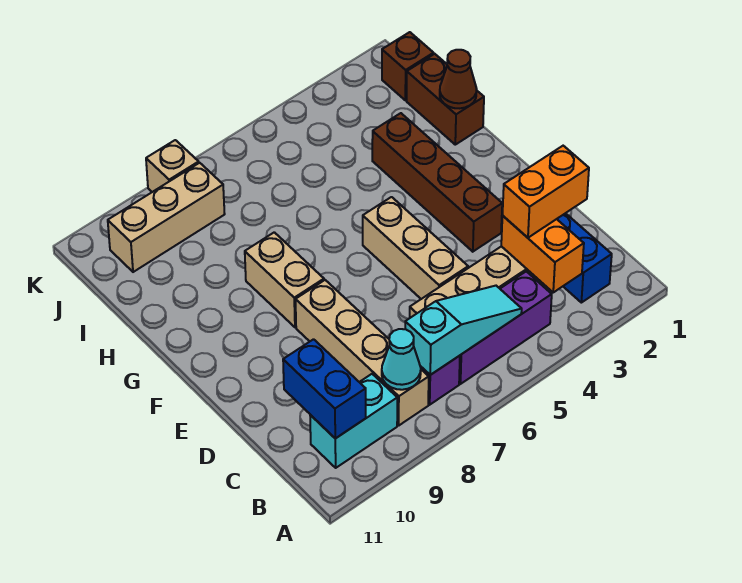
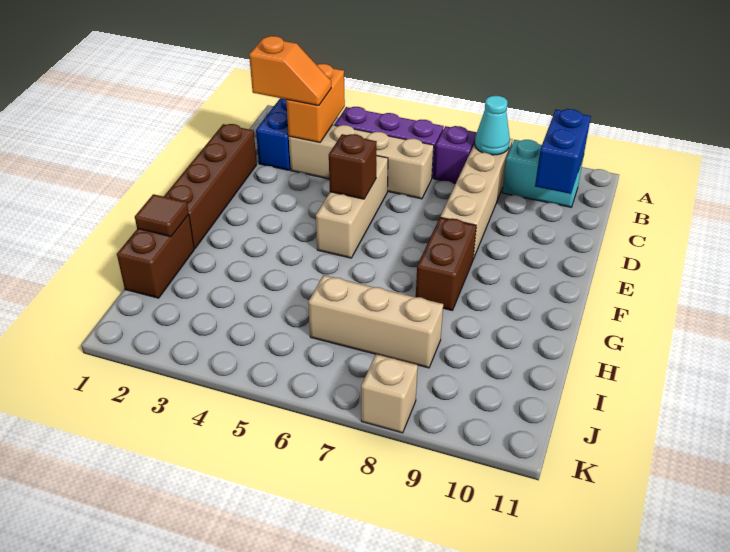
cyan slope B5:B7 level 2 top 7 -> none
orange brick C2:C3 level 3 -> orange slope C2:C3 level 3 top 2
brown brick E3:H3 level 1 -> brown brick D1:G1 level 1
tan brick F8:G8 level 1 -> brown brick F8:G8 level 1
brown cone H1 level 2 -> brown tile H1 level 2
brown brick J1 level 1 -> brown brick E5 level 2
tan brick J8:J10 level 1 -> tan brick I6:I8 level 1

